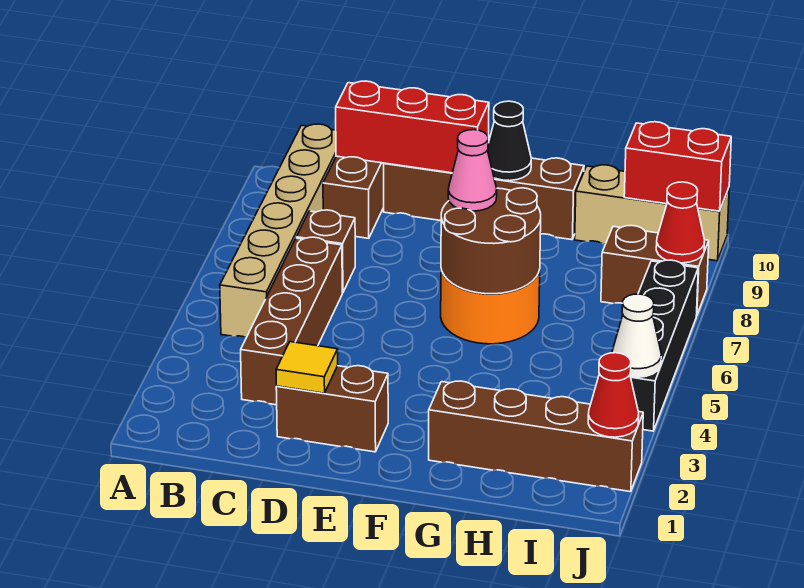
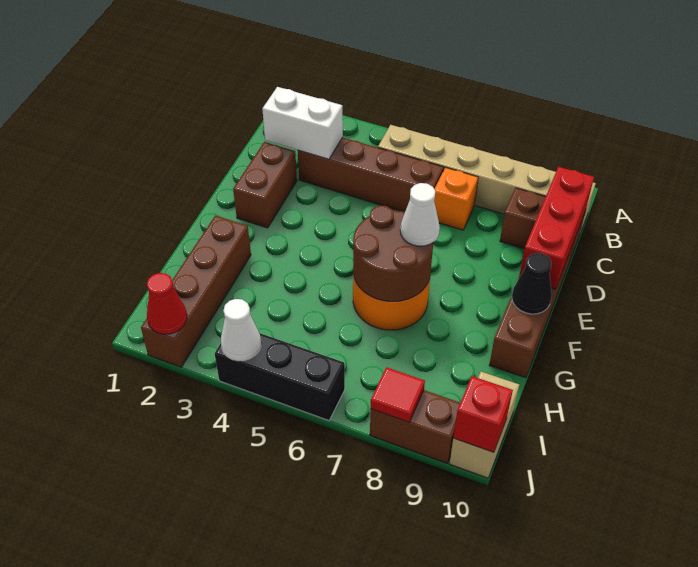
none -> white brick C2:C3 level 2
brown brick C7 level 1 -> orange brick C7 level 1
yellow tile D2 level 2 -> none
pink cone F7 level 3 -> white cone F7 level 3
tan brick H10:J10 level 1 -> tan brick I10:J10 level 1
brown brick I8:J8 level 1 -> brown brick J8:J9 level 1
red brick I10:J10 level 2 -> red brick J10 level 2
black brick J4:J7 level 1 -> black brick J4:J6 level 1
red cone J8 level 2 -> red tile J8 level 2

